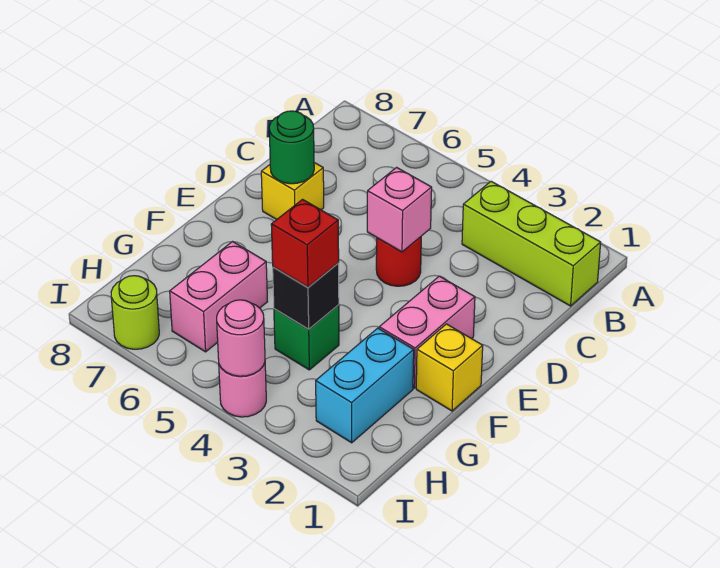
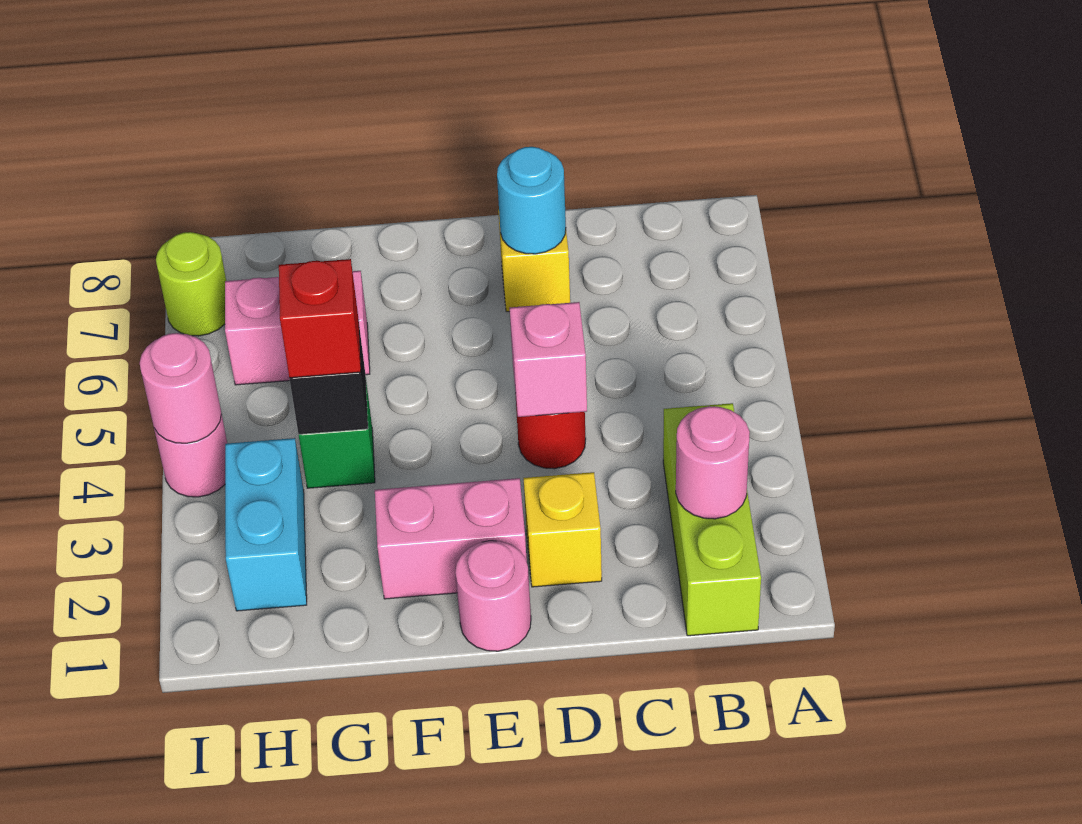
none -> pink round brick B2 level 2
green round brick D7 level 2 -> cyan round brick D7 level 2
none -> pink round brick E1 level 1
yellow brick F1 level 1 -> yellow brick D2 level 1
cyan brick G2:H2 level 1 -> cyan brick H2:H3 level 1

